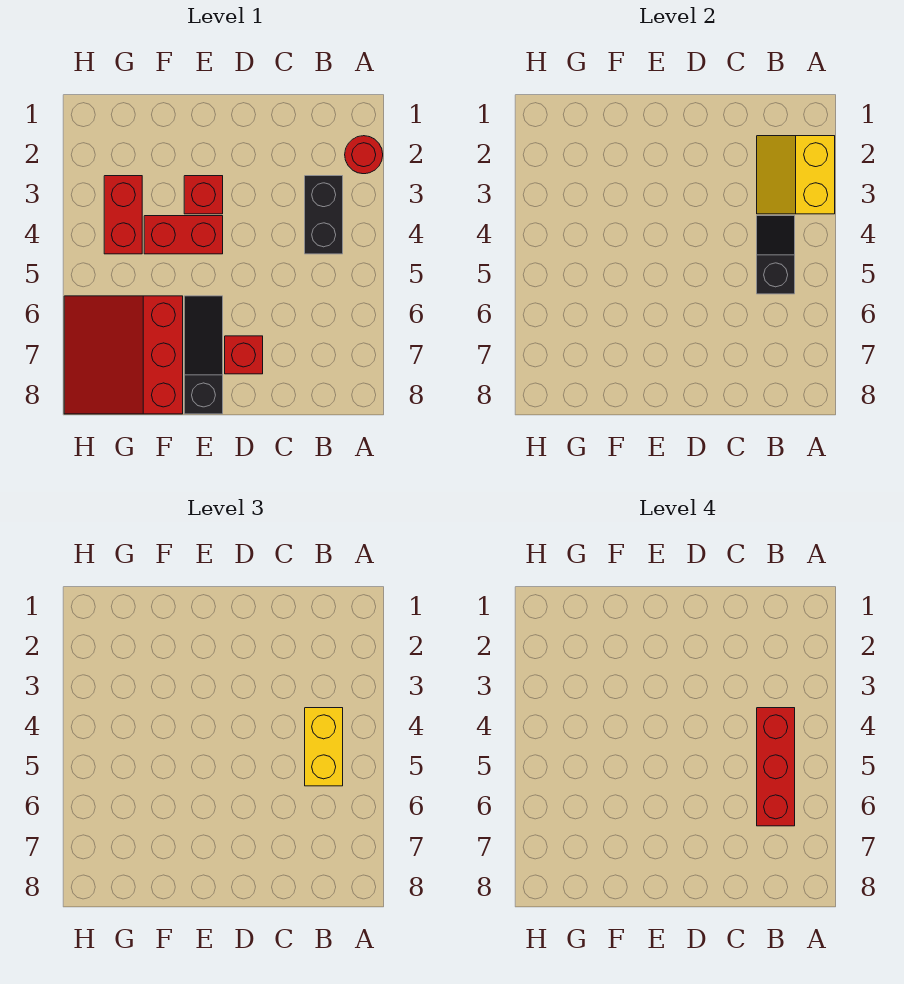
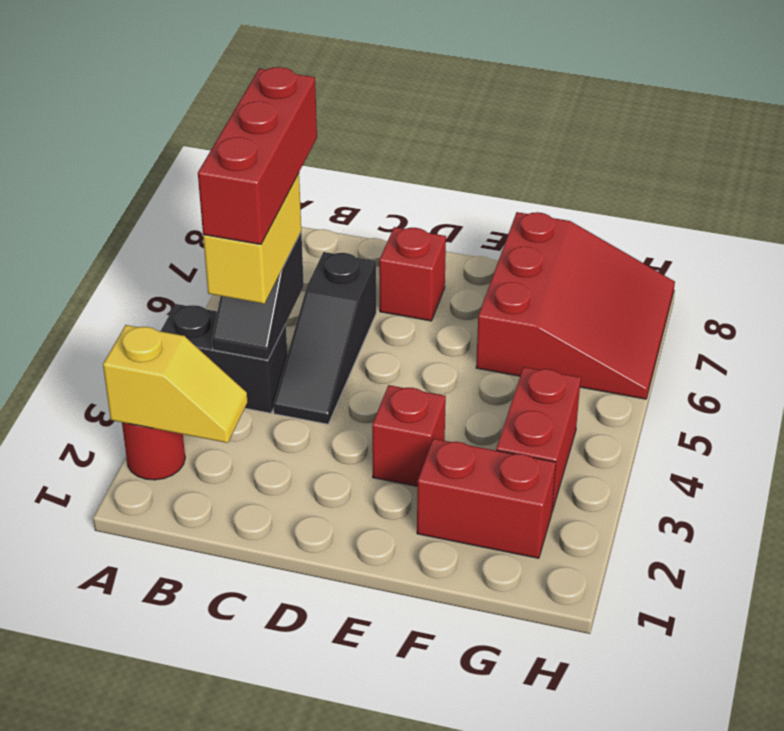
yellow slope A2:B3 level 2 top A -> yellow slope A2:B2 level 2 top A
black brick B3:B4 level 1 -> black brick A4:B4 level 1
red brick E4:F4 level 1 -> red brick F2:G2 level 1
black slope E6:E8 level 1 top 8 -> black slope C4:C6 level 1 top 6

